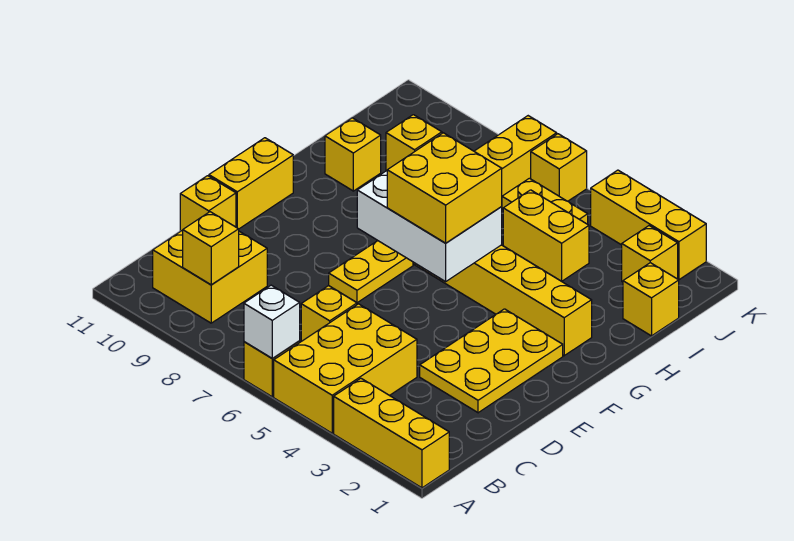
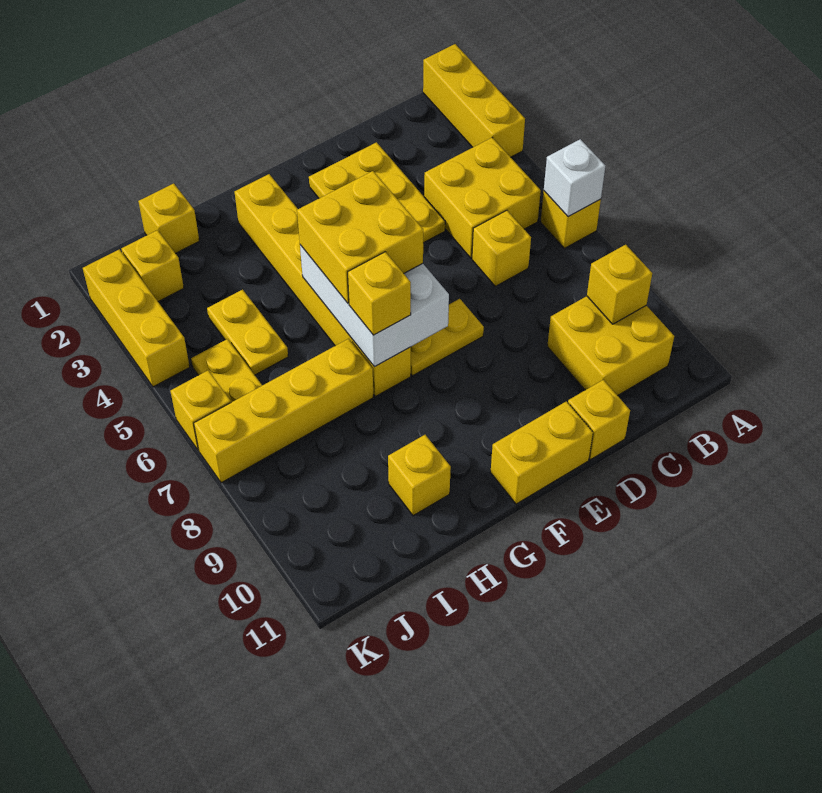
yellow brick A4:C5 level 1 -> yellow brick B4:C5 level 1
yellow plate D2:F3 level 1 -> yellow plate D2:E4 level 1
yellow brick I4:I5 level 1 -> yellow plate I4:I5 level 1

